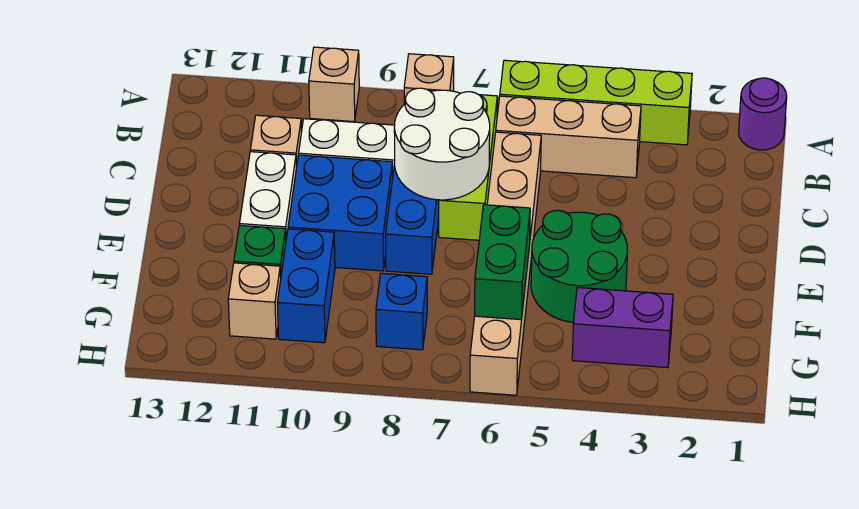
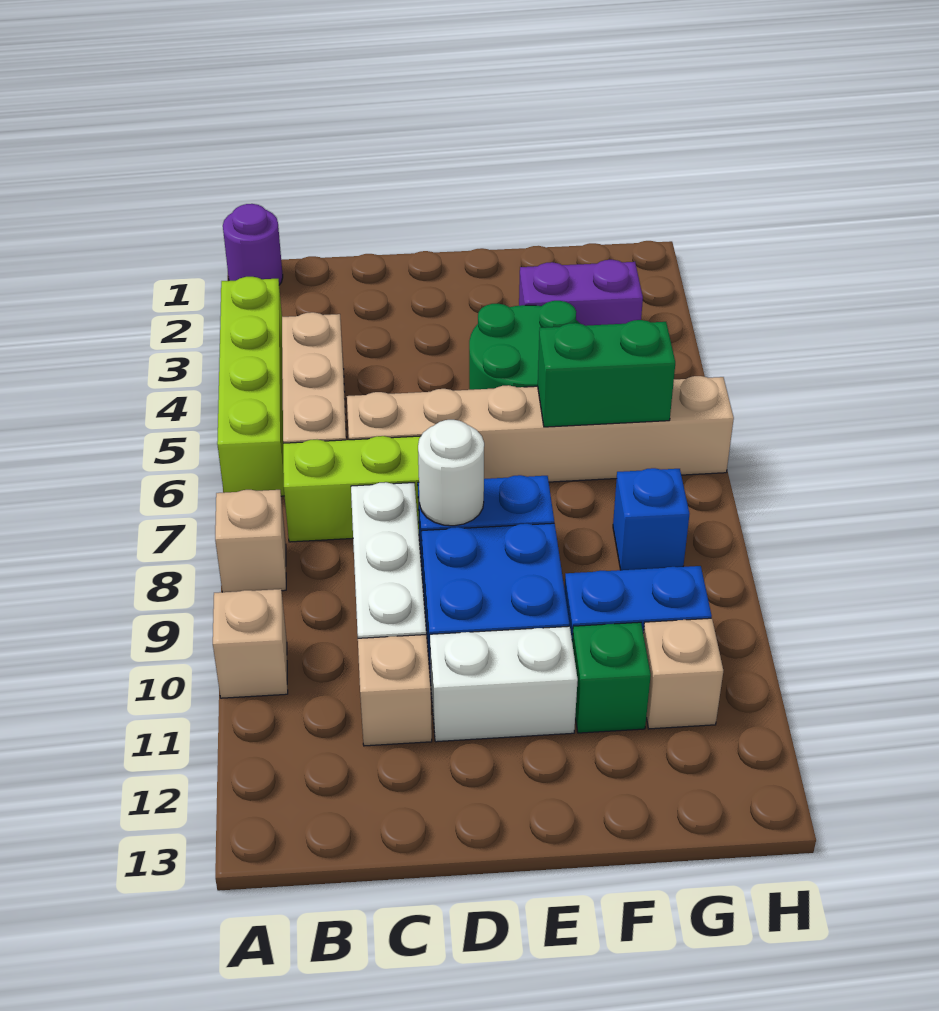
white round brick C7:D8 level 2 -> white round brick D8 level 2
purple brick G3:G4 level 1 -> purple brick F3:G3 level 1

